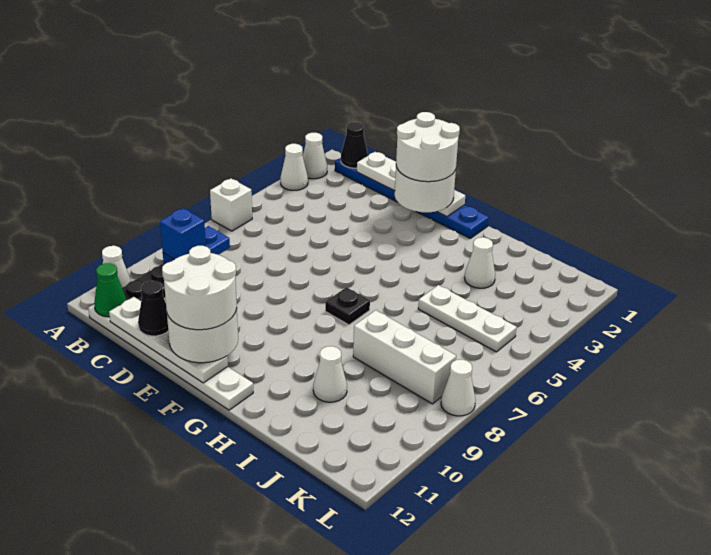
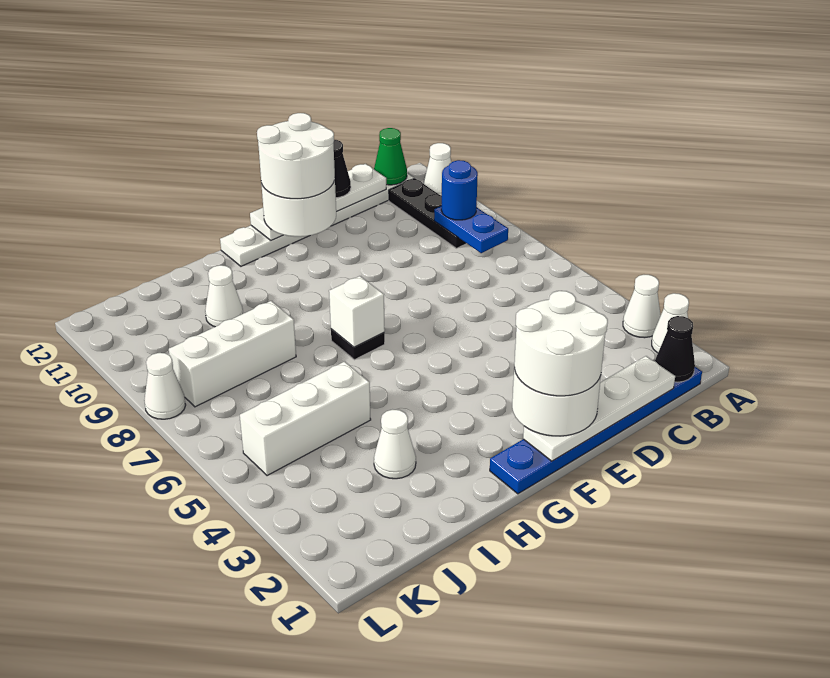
white brick A6 level 1 -> white brick G7 level 2
blue brick B9 level 3 -> blue round brick B9 level 3
white plate I5:K5 level 1 -> white brick I5:K5 level 1

